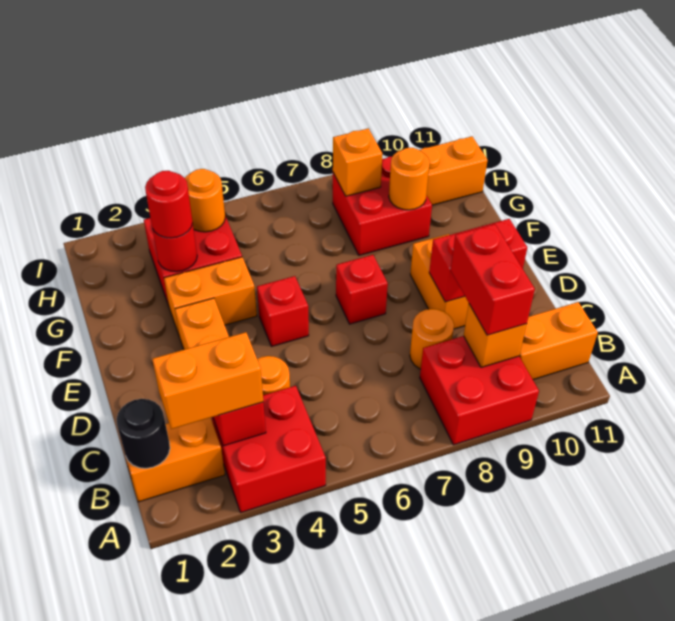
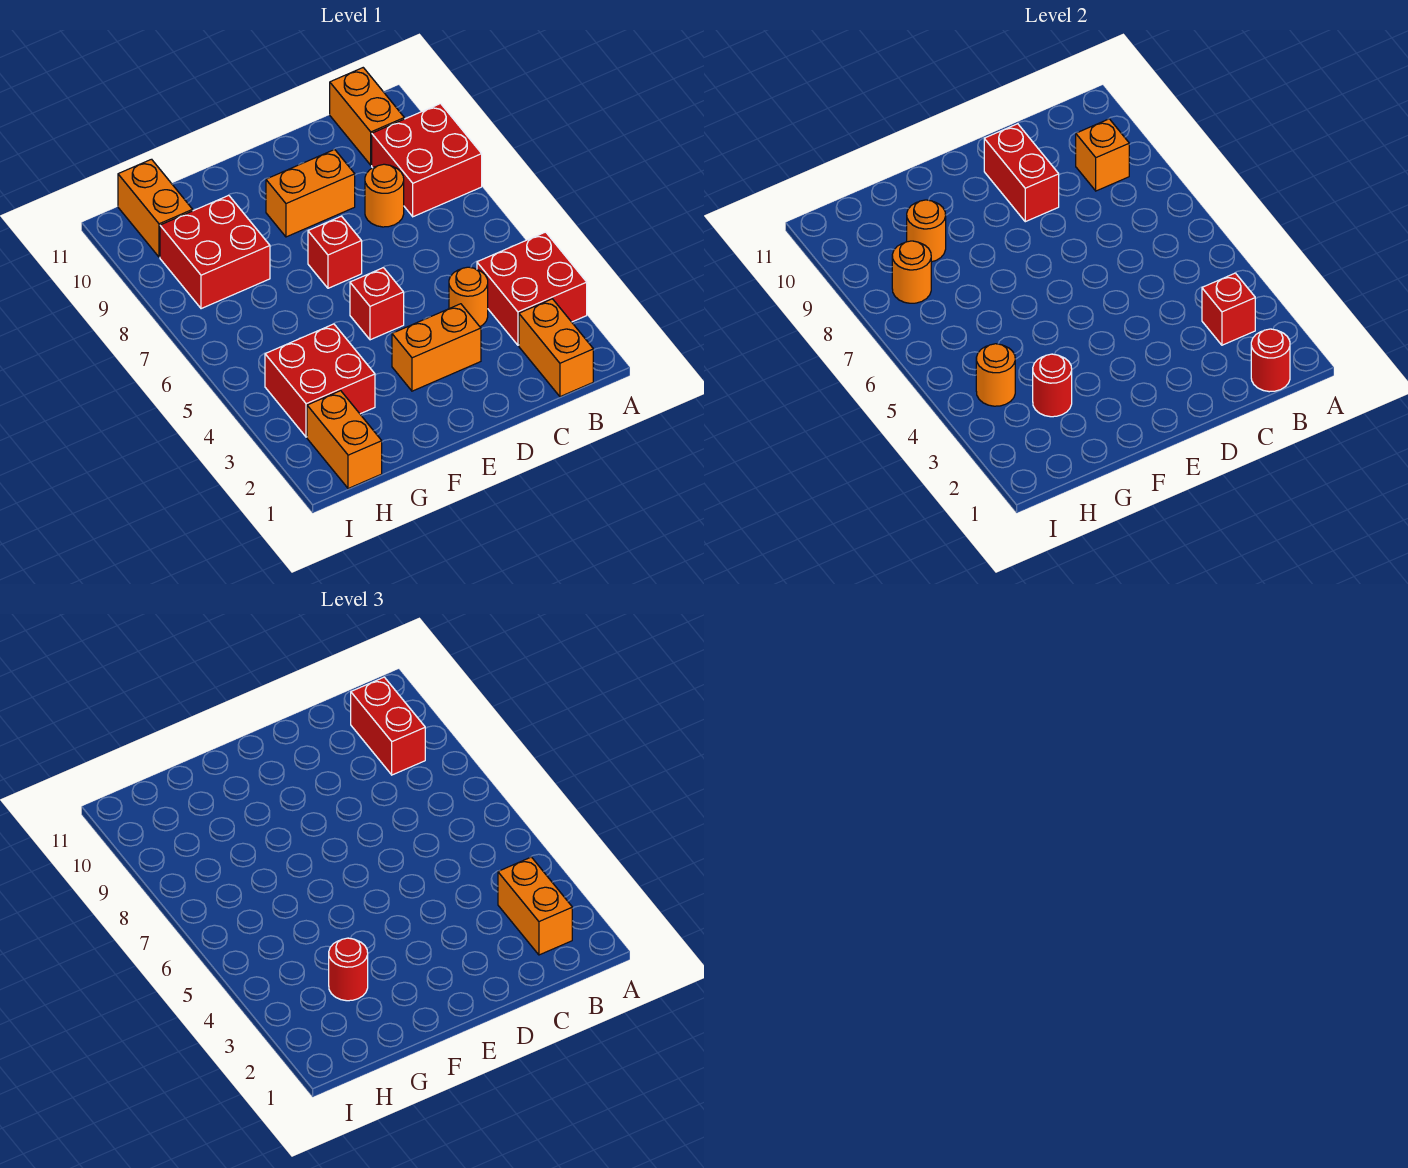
black round brick B1 level 2 -> red round brick B1 level 2
red brick B9:C9 level 3 -> red brick B9:B10 level 3
orange brick F3:F4 level 1 -> orange brick H1:H2 level 1
orange brick H8 level 2 -> orange round brick H8 level 2

